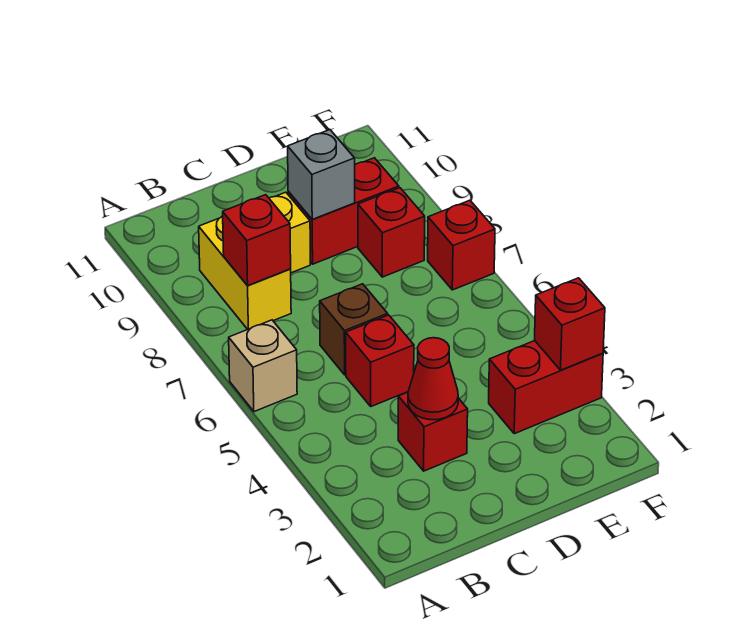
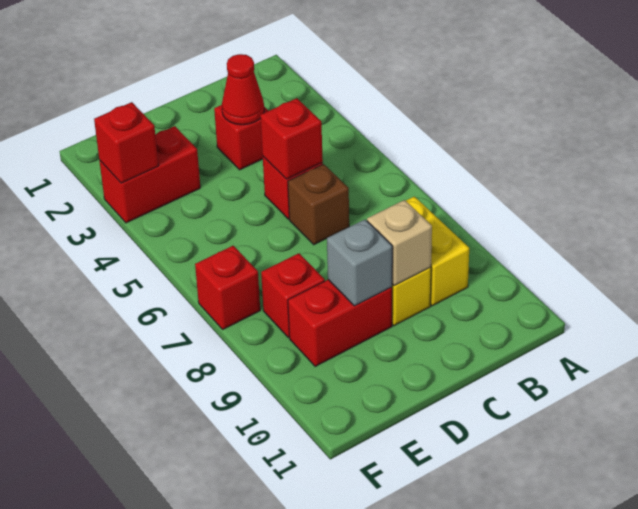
tan brick A6 level 1 -> tan brick C9 level 2
red brick B8 level 2 -> red brick C5 level 2

